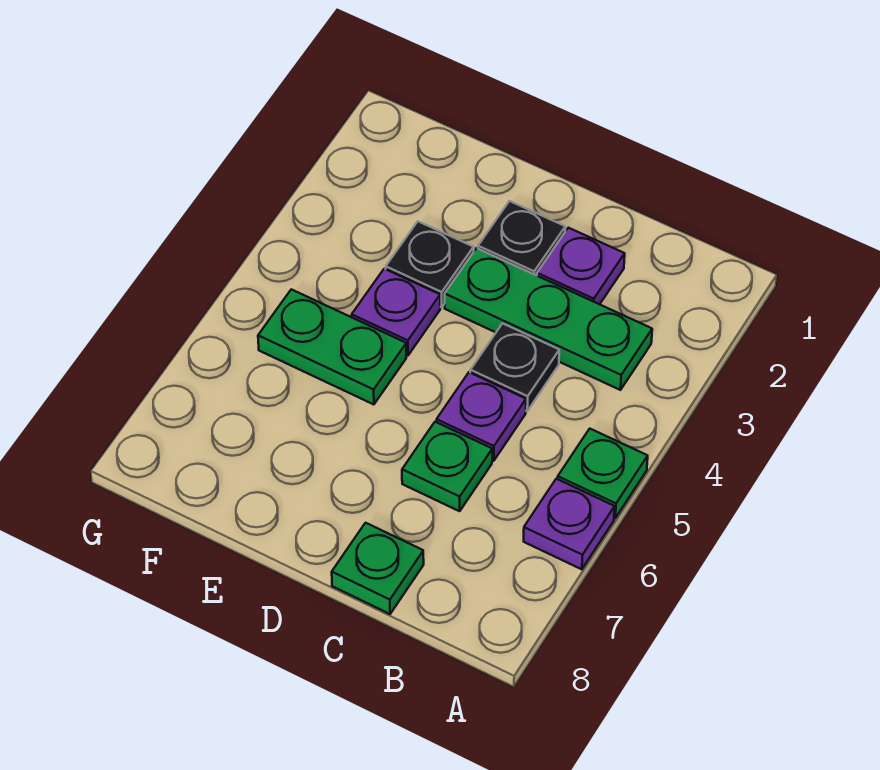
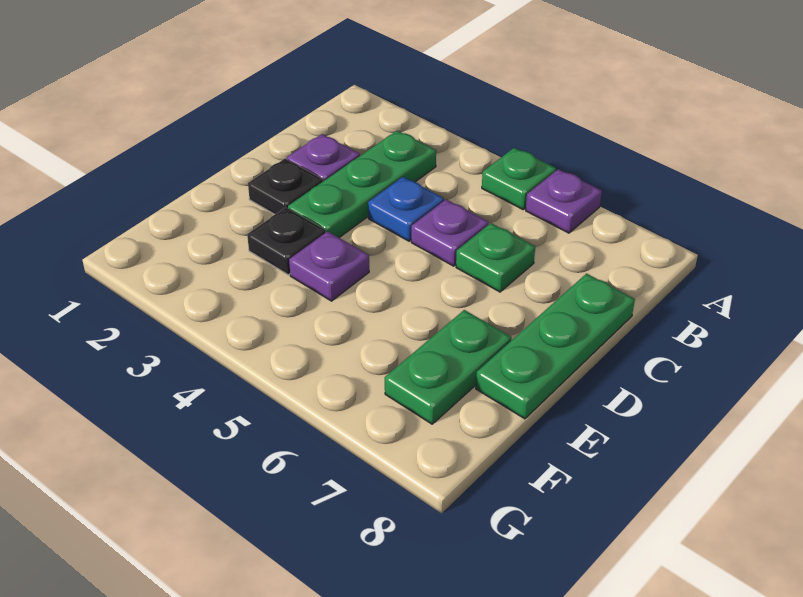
black plate C4 level 1 -> blue plate C4 level 1
green plate C8 level 1 -> green plate C8:E8 level 1
green plate E5:F5 level 1 -> green plate E7:F7 level 1

